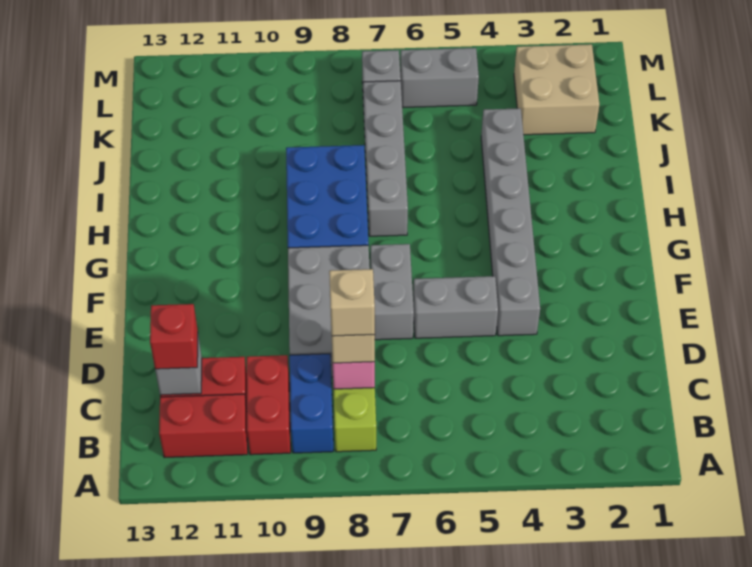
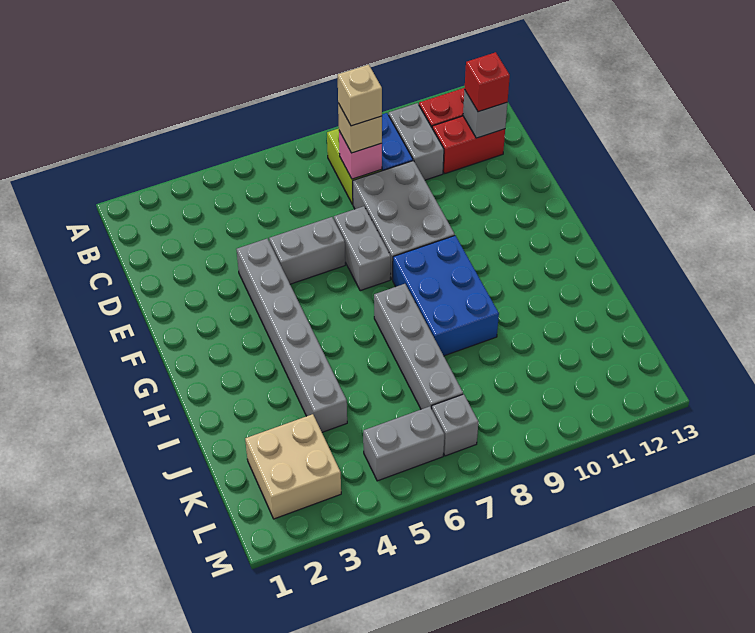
red brick B10:C10 level 1 -> grey brick B10:C10 level 1

